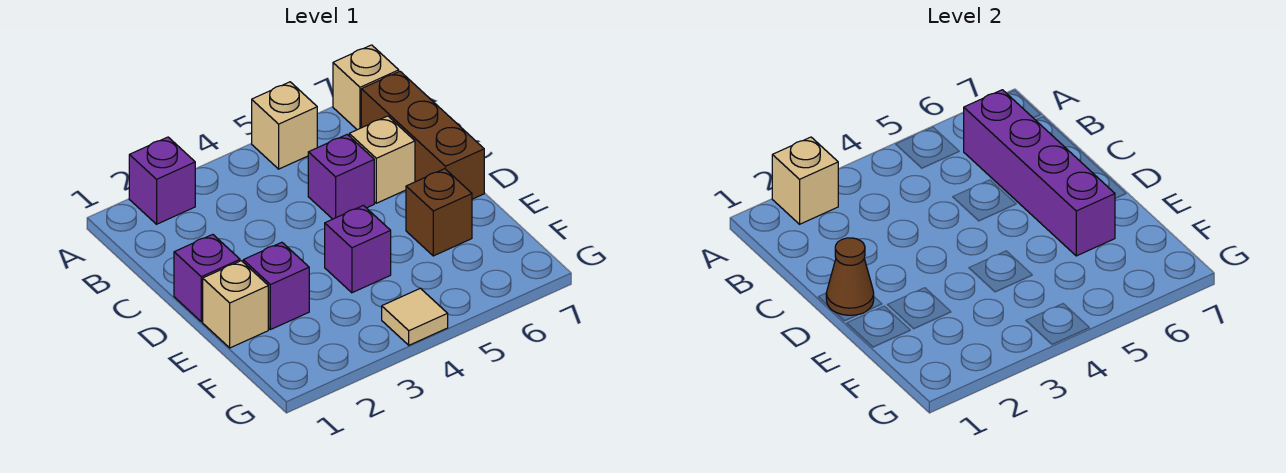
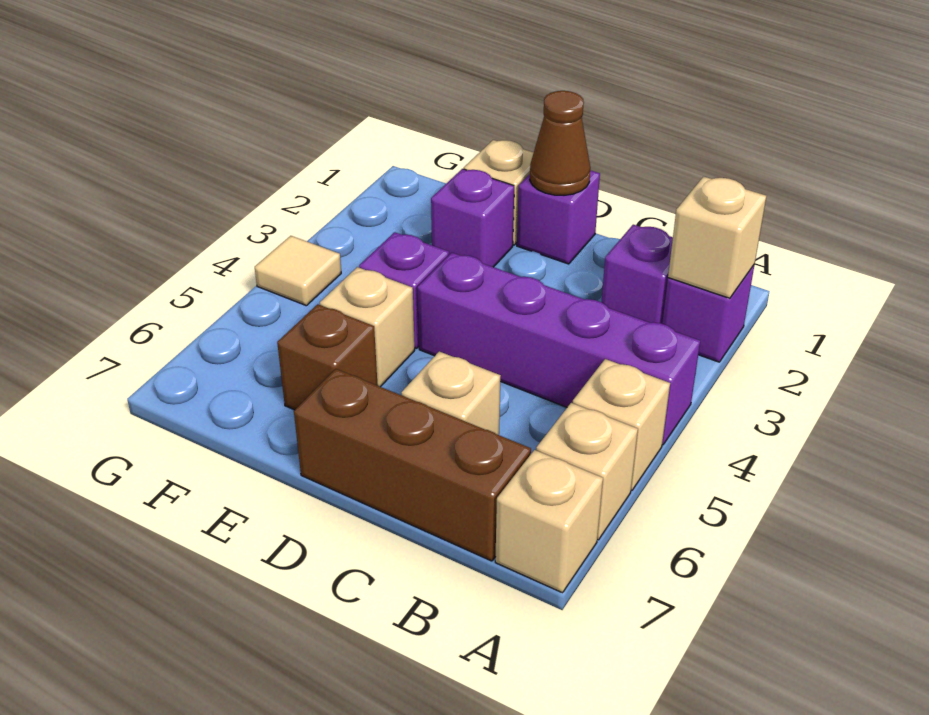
none -> tan brick A6 level 1
purple brick B6:E6 level 2 -> purple brick A4:D4 level 1
purple brick C5 level 1 -> purple brick B2 level 1
none -> tan brick E5 level 1

